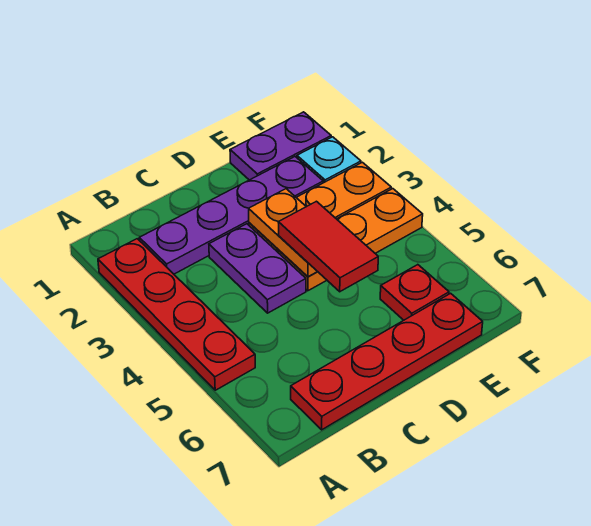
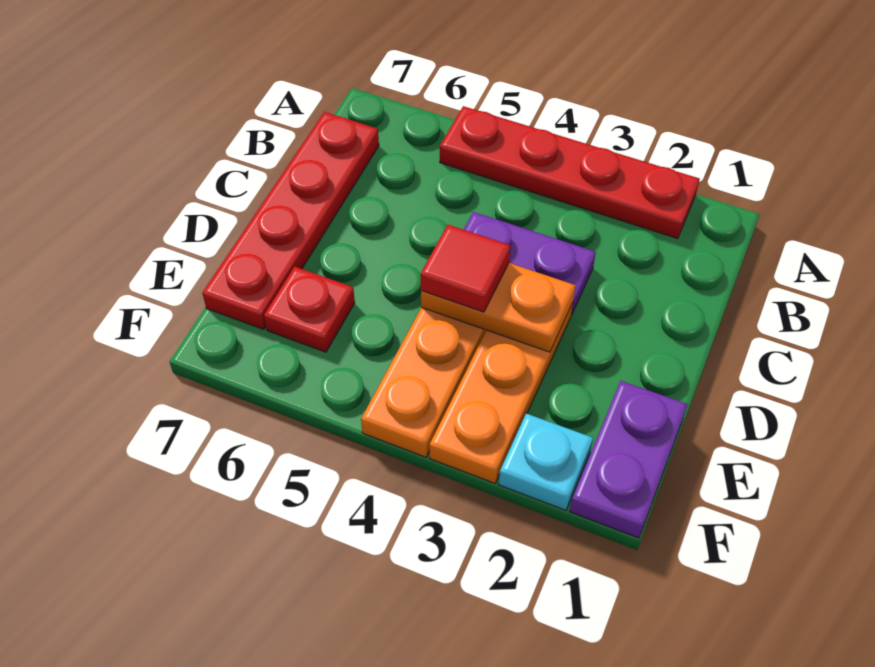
purple plate B2:E2 level 1 -> none
red tile D4:D5 level 3 -> red tile D4 level 3

